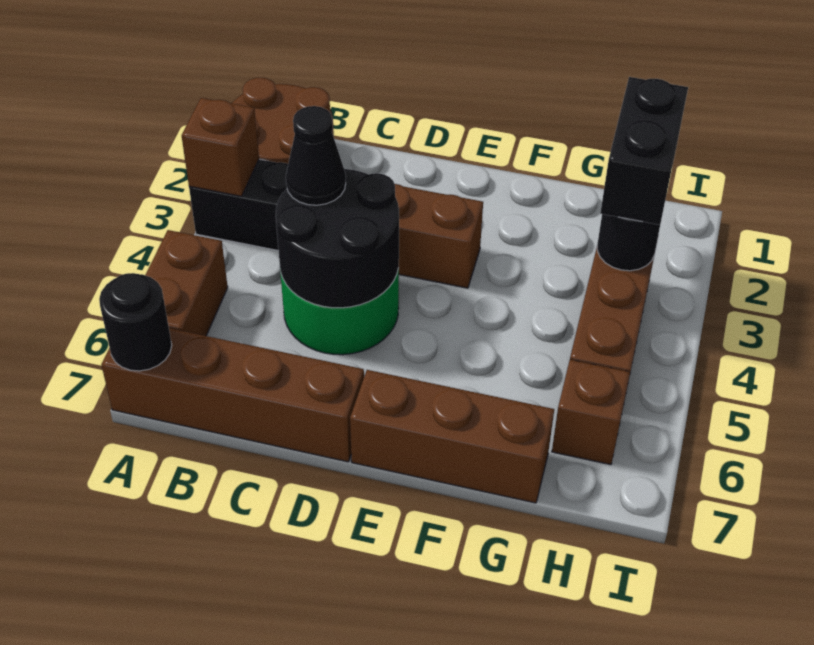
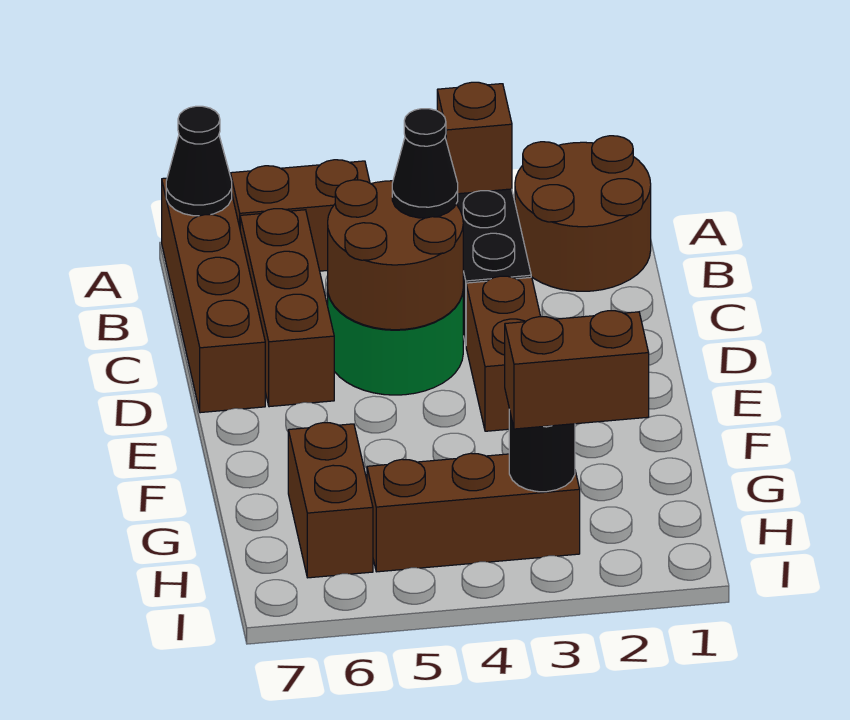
black round brick A7 level 2 -> black cone A7 level 2
black round brick C4:D5 level 2 -> brown round brick C4:D5 level 2
brown brick E7:G7 level 1 -> brown brick B6:D6 level 1
black brick H2:H3 level 3 -> brown brick H2:H3 level 3
brown brick H6 level 1 -> brown brick G6:H6 level 1

